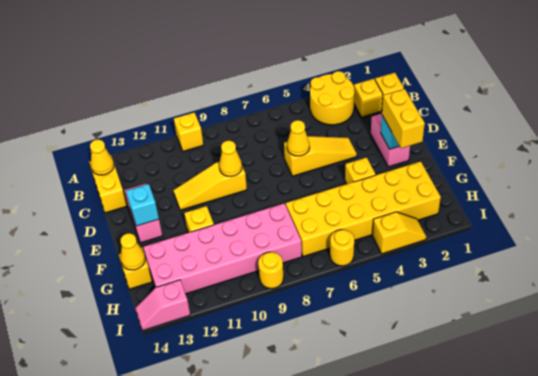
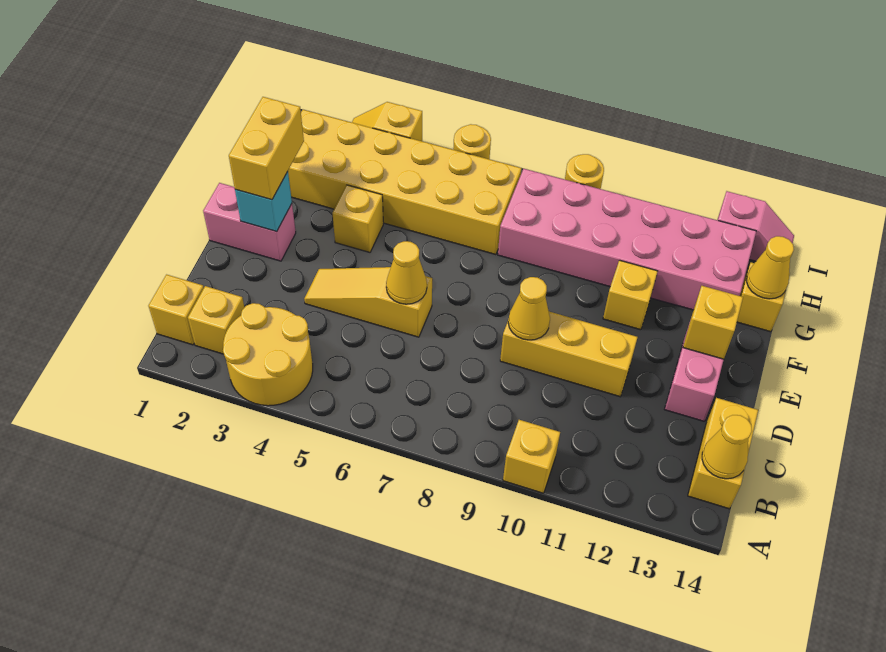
pink brick D2:E2 level 1 -> pink brick E1:E2 level 1
yellow slope D9:D11 level 1 top 9 -> yellow brick D9:D11 level 1
cyan brick E13 level 2 -> yellow brick E13 level 2

